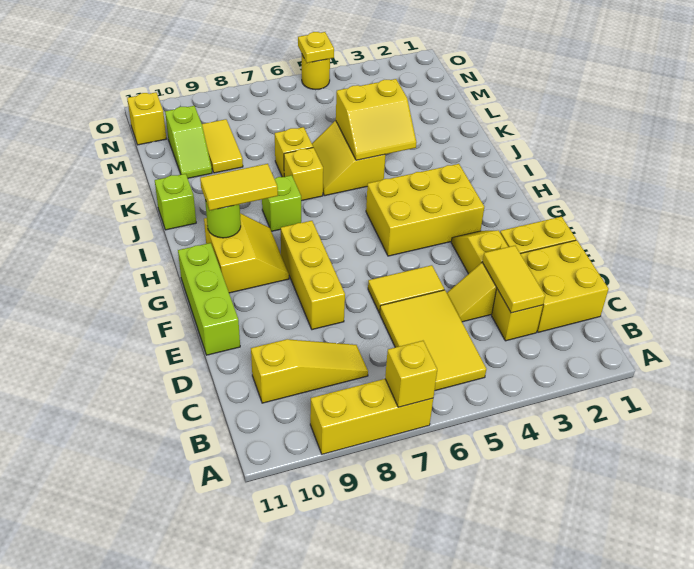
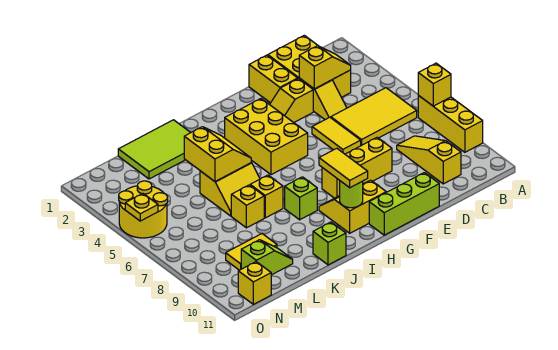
yellow tile C3:D3 level 2 -> yellow slope C3:D3 level 2 top D
none -> lime tile J1:L2 level 1
yellow round brick O5 level 1 -> yellow round brick N4:O5 level 1

